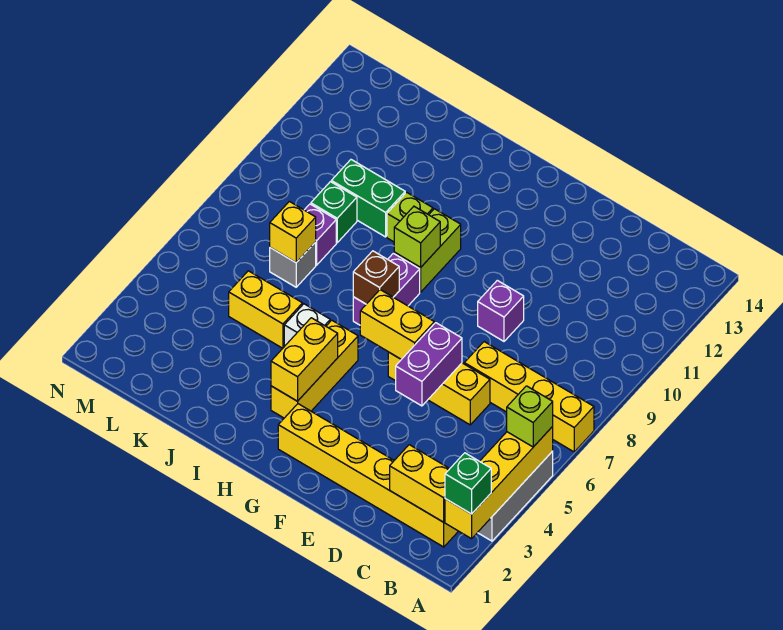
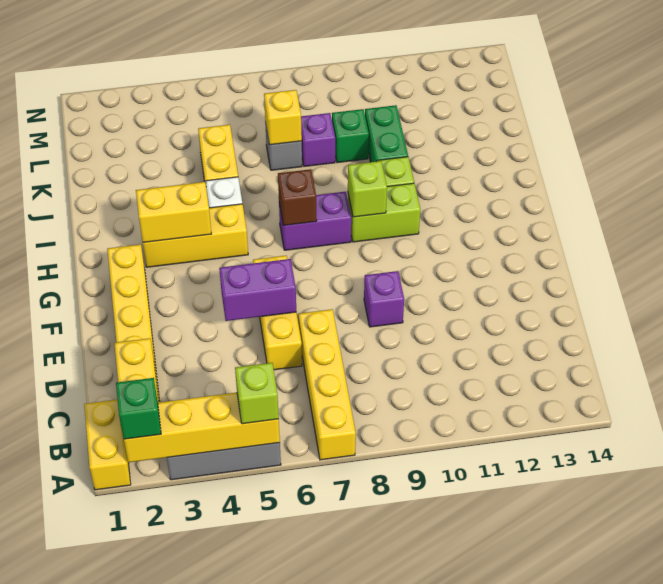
yellow brick F6:G6 level 2 -> yellow brick A1:B1 level 1

